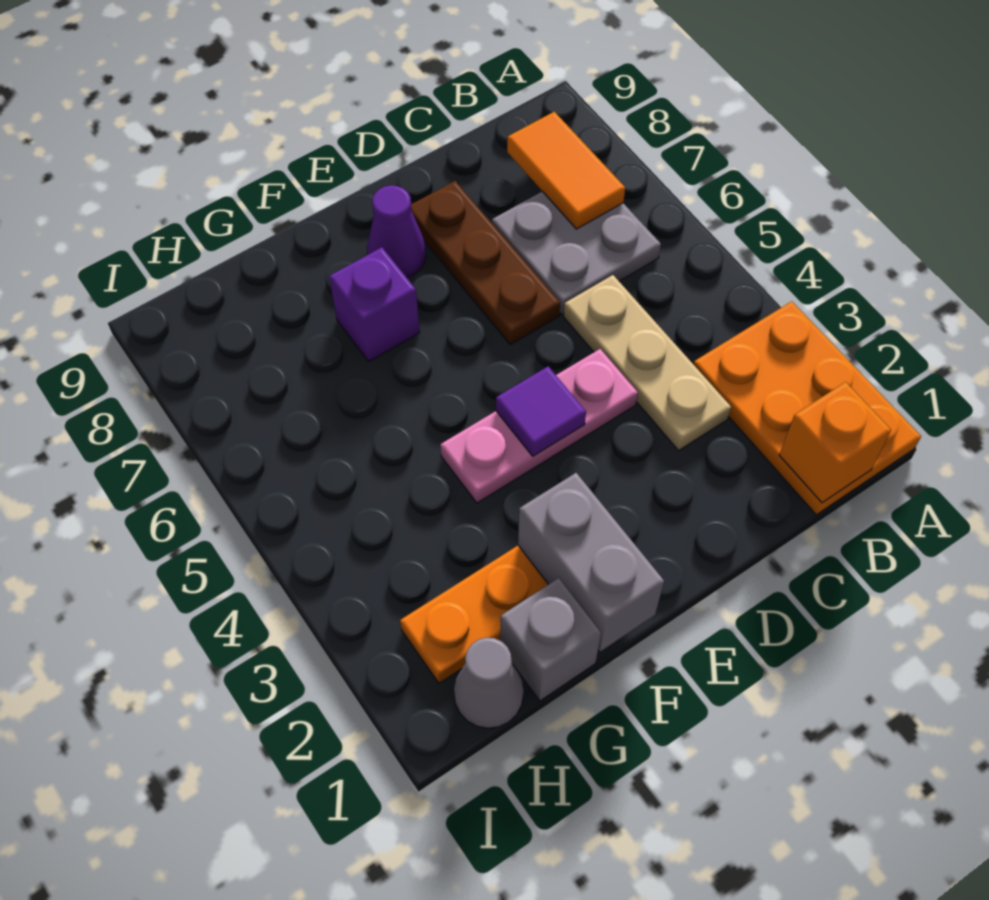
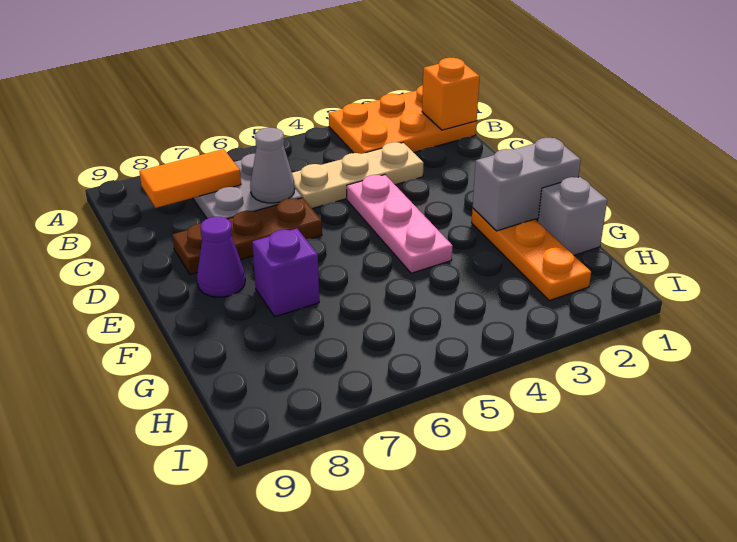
purple tile E4 level 2 -> none
grey cone H1 level 1 -> grey cone C6 level 2

